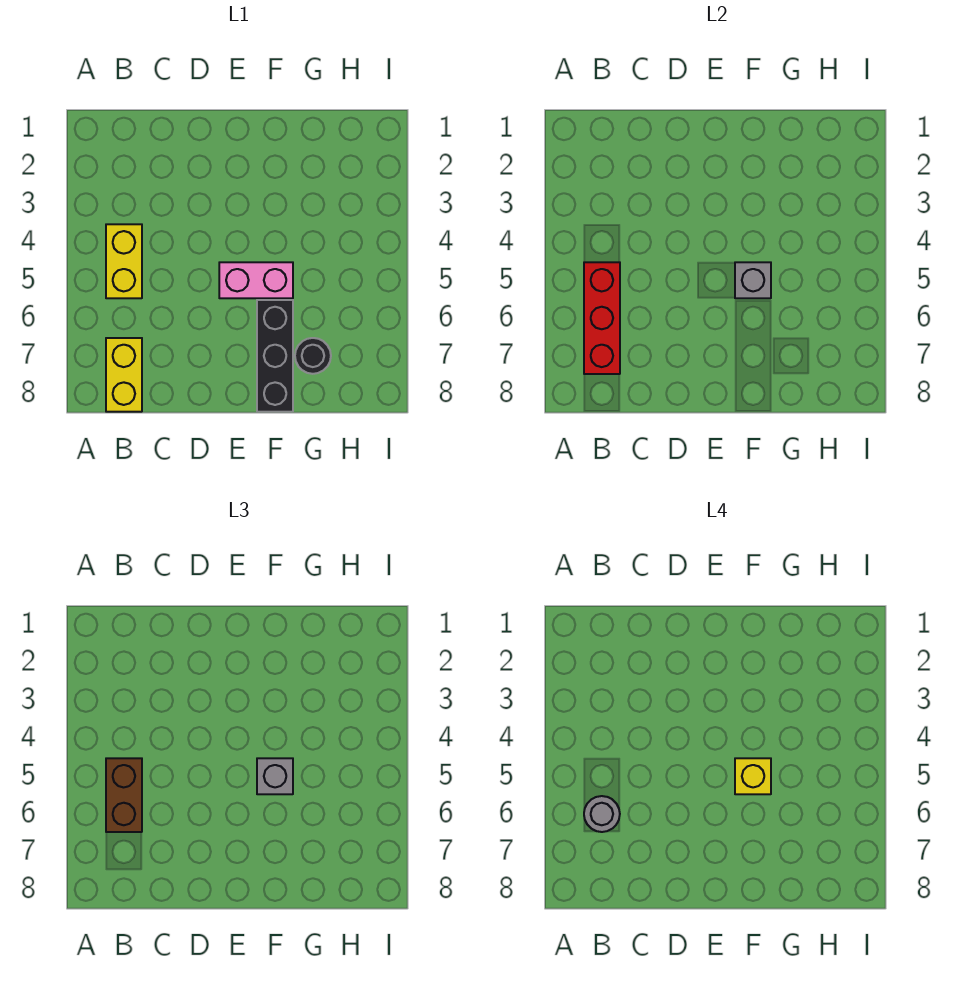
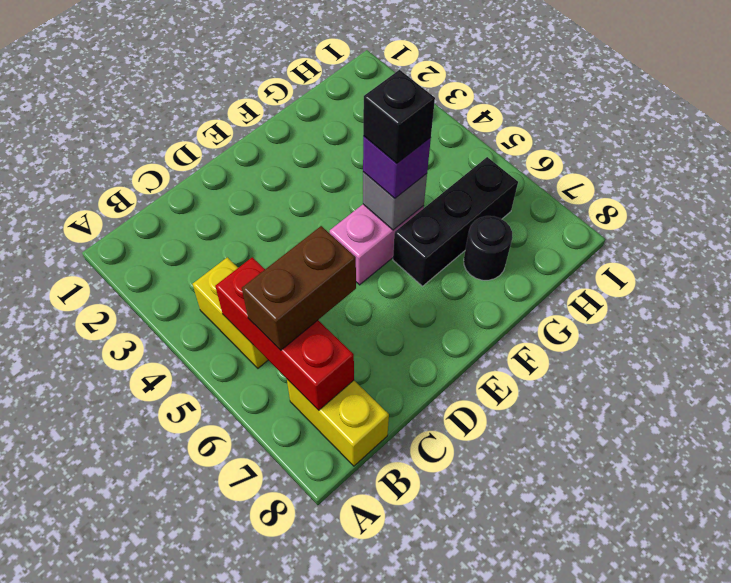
brown brick B5:B6 level 3 -> brown brick B6:C6 level 3
grey round brick B6 level 4 -> none
grey brick F5 level 3 -> purple brick F5 level 3
yellow brick F5 level 4 -> black brick F5 level 4
black brick F6:F8 level 1 -> black brick F6:H6 level 1

